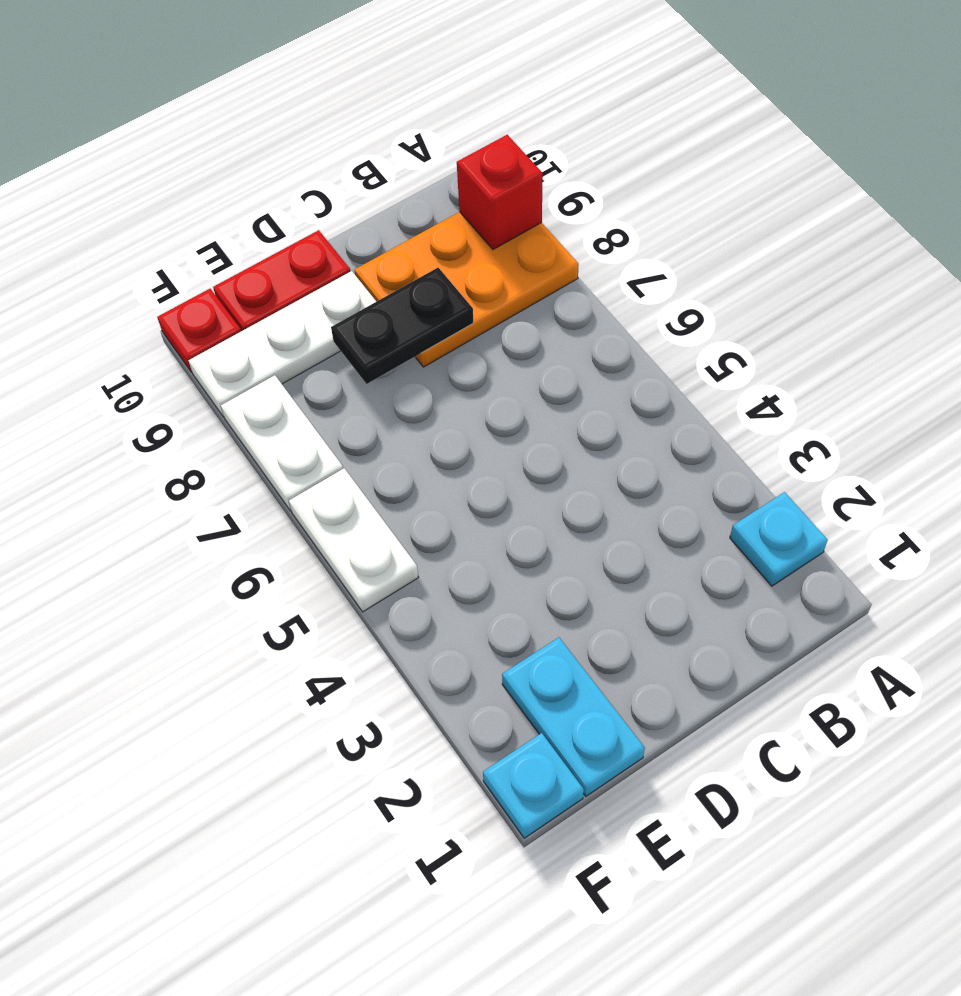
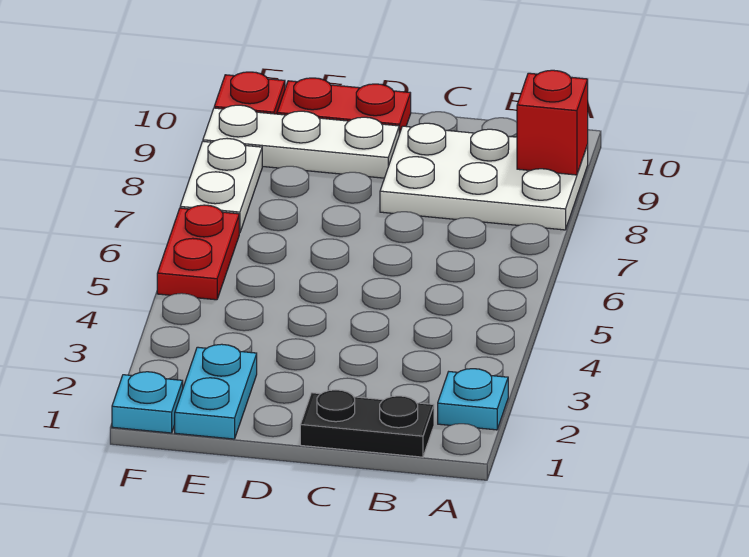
orange plate A8:C9 level 1 -> white plate A8:C9 level 1
black plate C8:D8 level 2 -> black plate B1:C1 level 1
white plate F5:F6 level 1 -> red plate F5:F6 level 1

